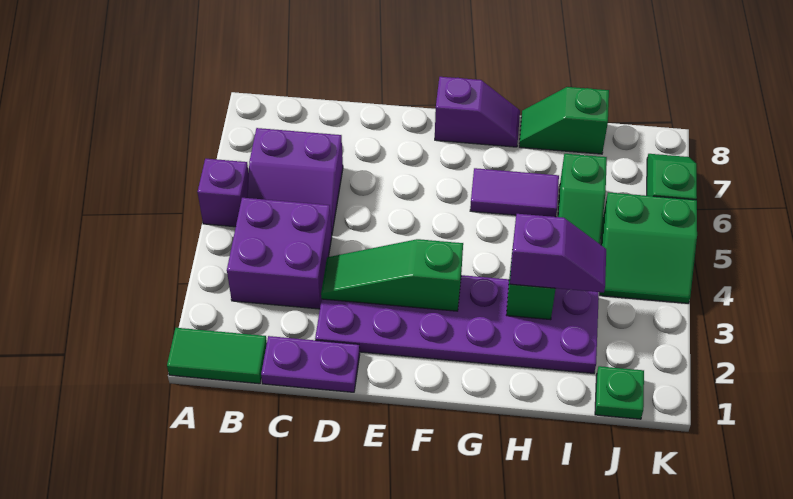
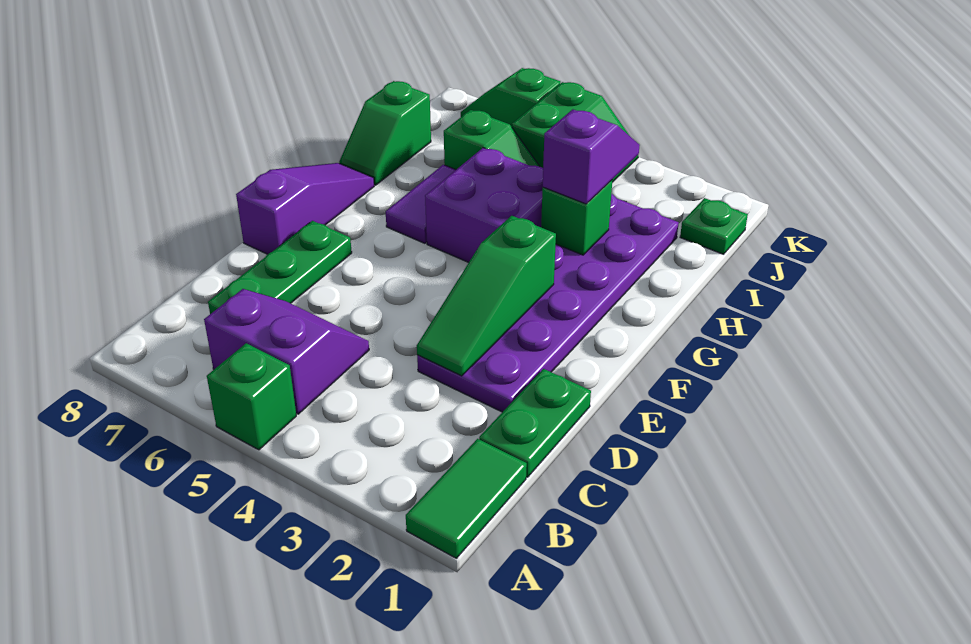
purple brick A5 level 1 -> green brick A5 level 1
purple brick B3:C4 level 1 -> purple brick G4:H5 level 1
purple slope B5:C6 level 1 top 6 -> purple slope B5:C6 level 1 top B
purple plate C1:D1 level 1 -> green plate C1:D1 level 1
none -> green plate C7:E7 level 1
purple slope F8:G8 level 1 top F -> purple slope E8:G8 level 1 top E

